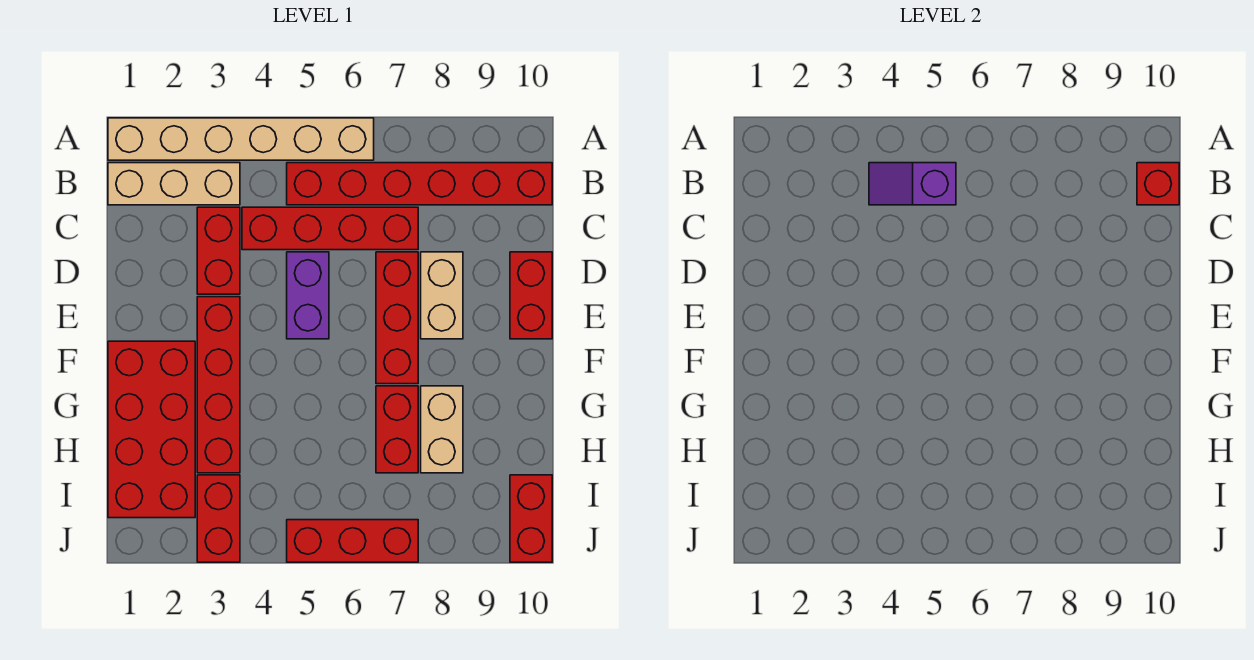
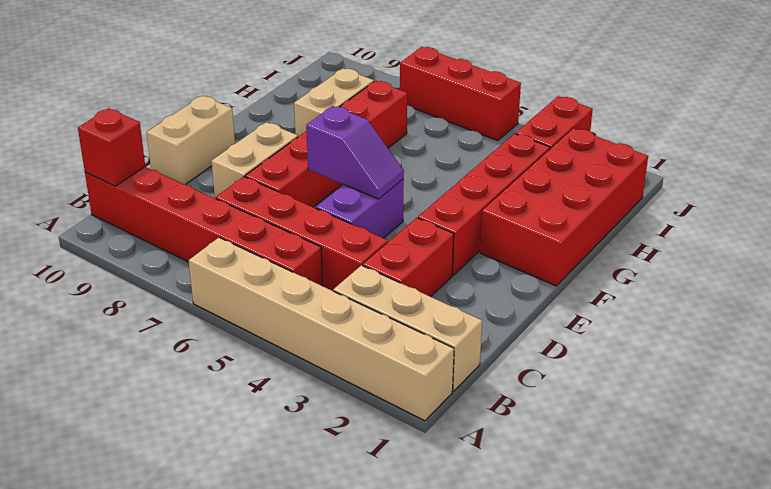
purple slope B4:B5 level 2 top 5 -> purple slope E5:E6 level 2 top 6
red brick D10:E10 level 1 -> tan brick D10:E10 level 1
red brick I10:J10 level 1 -> none

